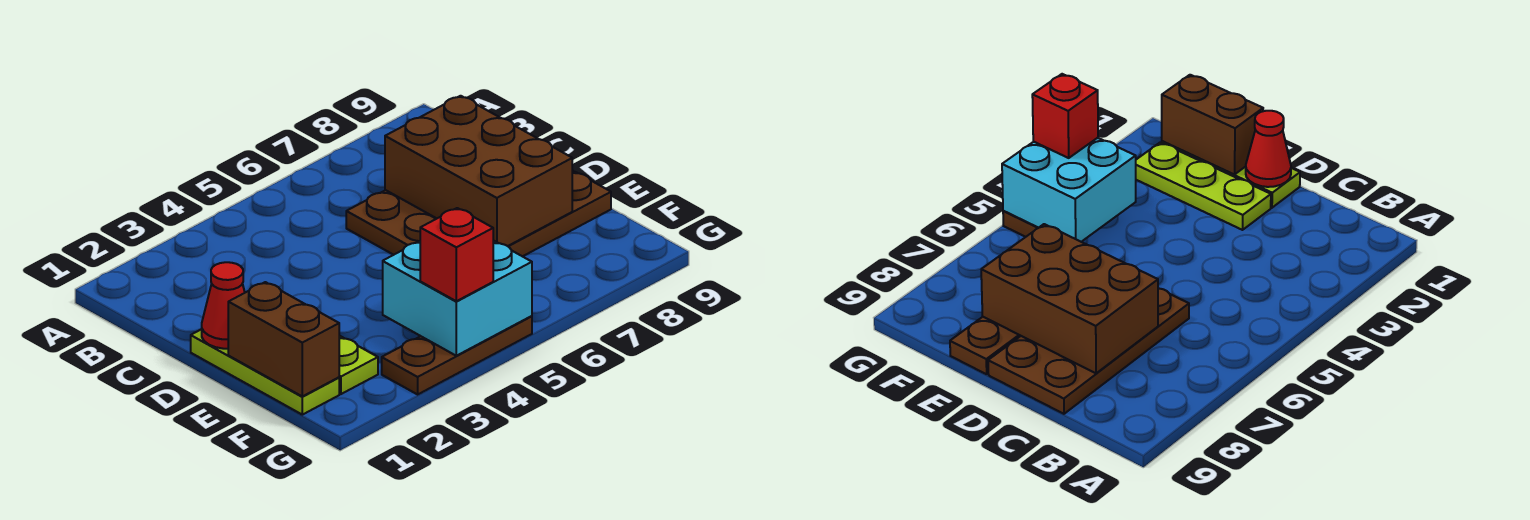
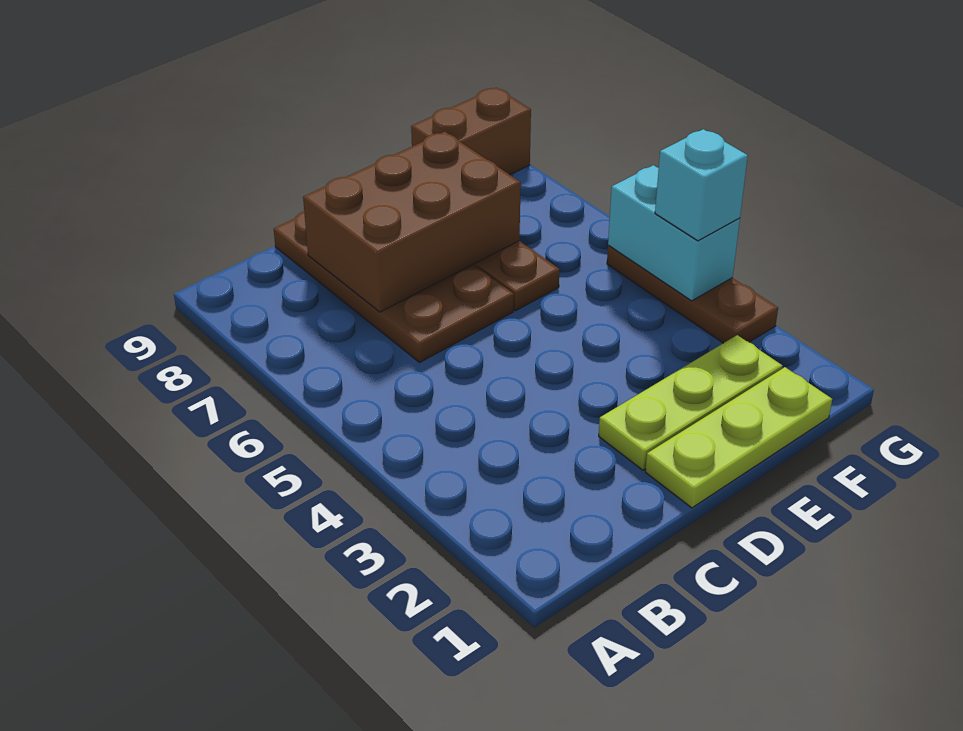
red cone D1 level 2 -> none
brown brick E1:F1 level 2 -> brown brick F9:G9 level 1
cyan brick F4:G5 level 2 -> cyan brick G4:G5 level 2
red brick G4 level 3 -> cyan brick G4 level 3

